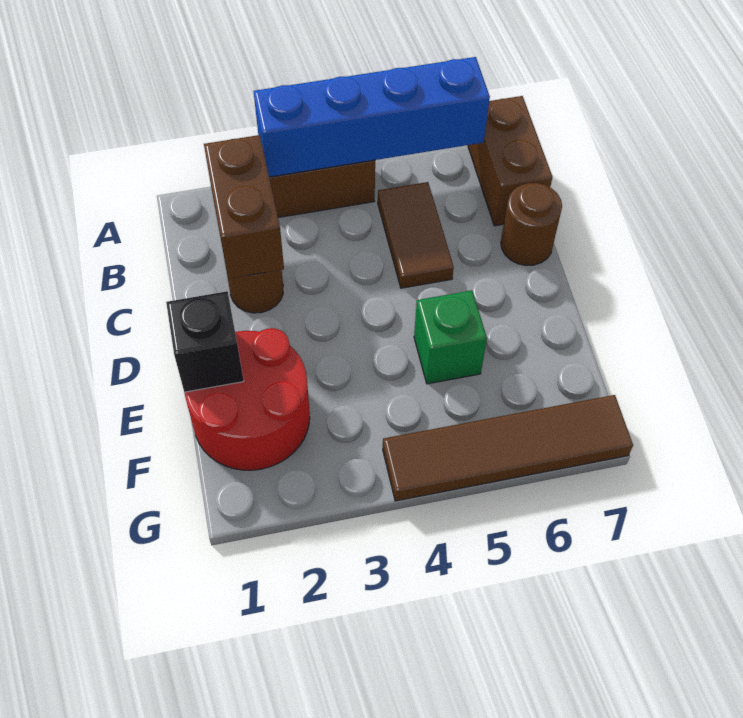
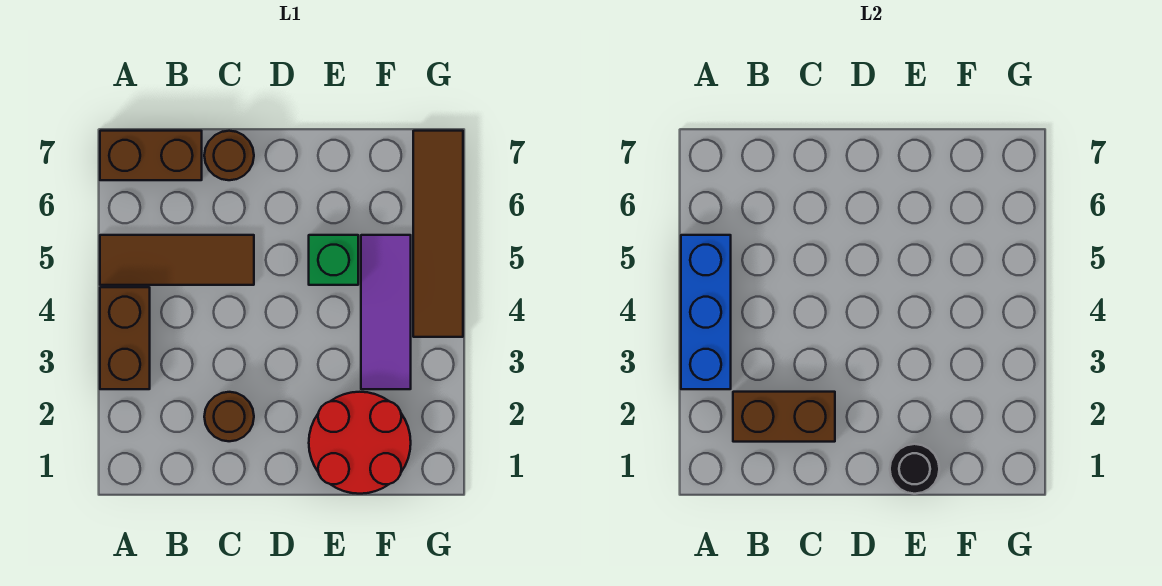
blue brick A3:A6 level 2 -> blue brick A3:A5 level 2
brown tile B5:C5 level 1 -> brown tile A5:C5 level 1
black brick E1 level 2 -> black round brick E1 level 2
none -> purple tile F3:F5 level 1

